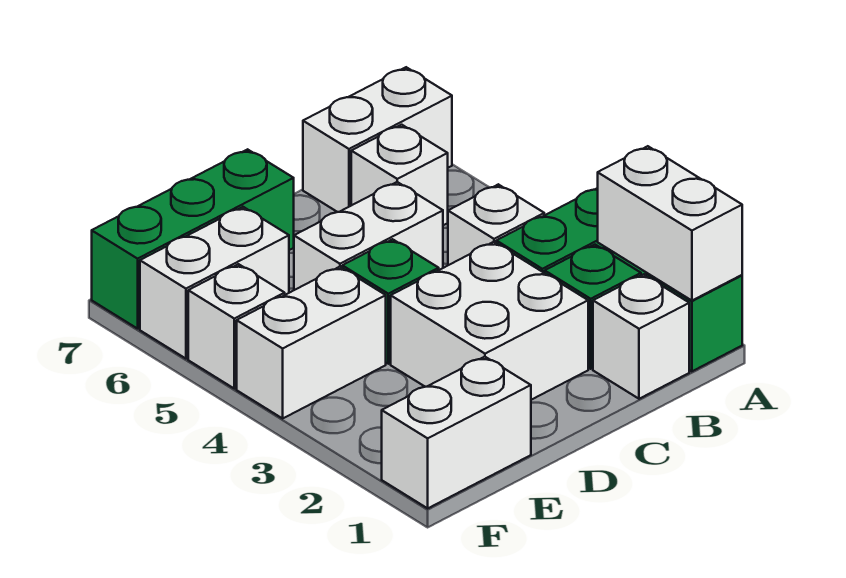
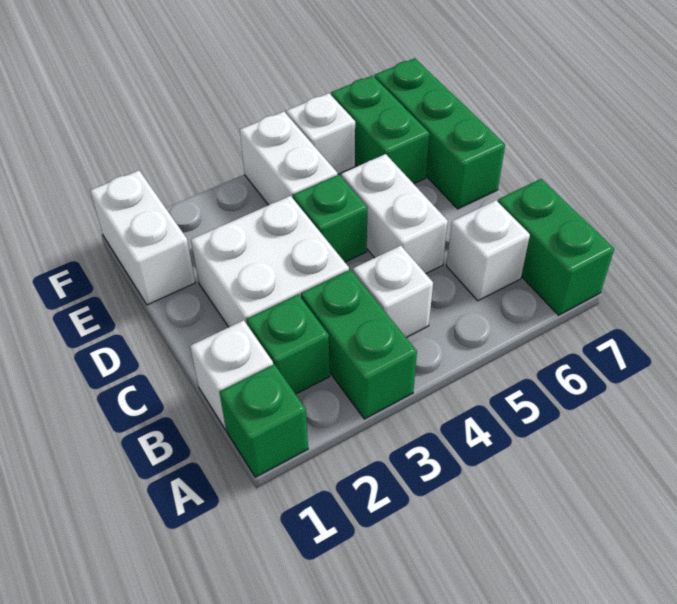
white brick A1:A2 level 2 -> none
white brick A7:B7 level 1 -> green brick A7:B7 level 1
white brick E6:F6 level 1 -> green brick E6:F6 level 1

